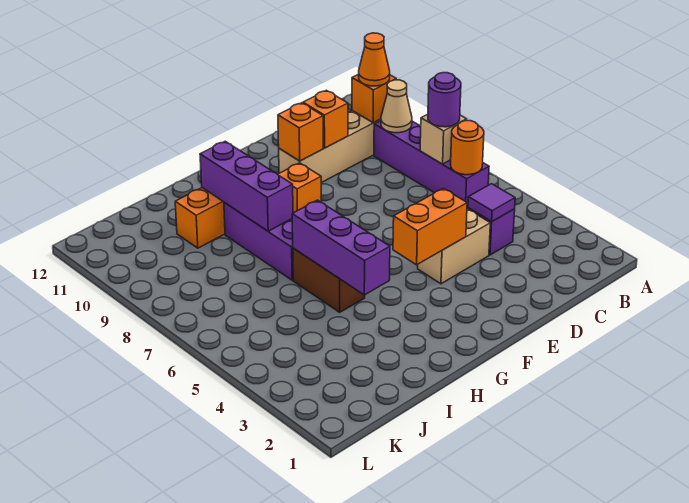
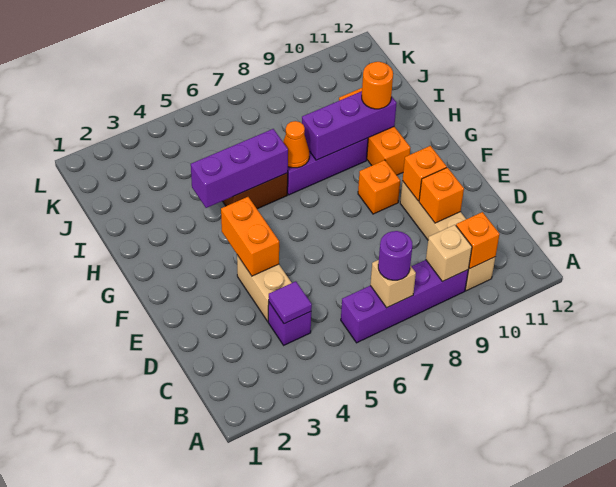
orange round brick B6 level 2 -> orange round brick H10 level 3
tan cone B9 level 2 -> tan brick B9 level 2
orange cone B10 level 3 -> orange cone H7 level 2

